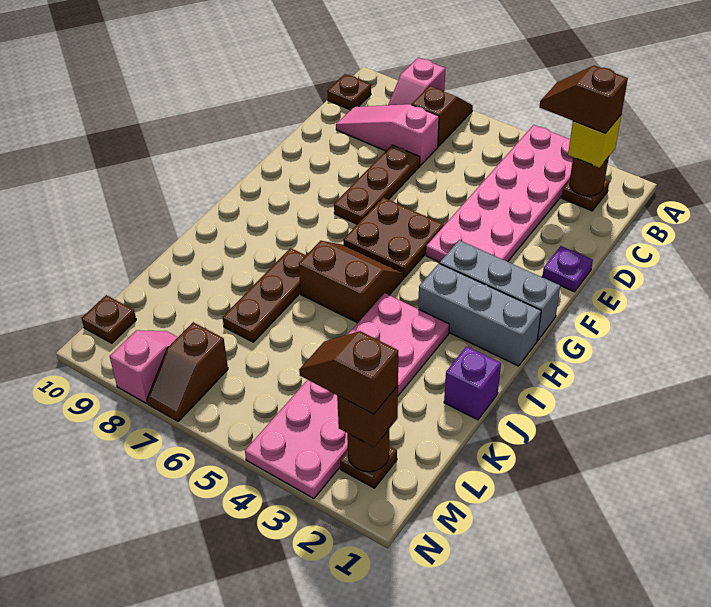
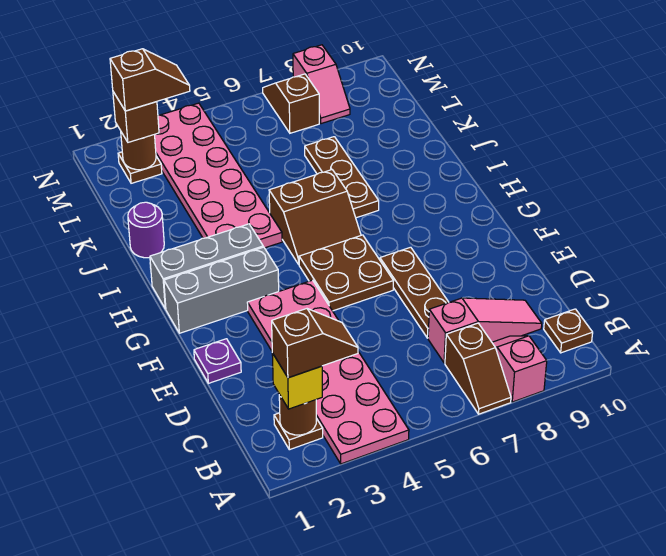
purple brick J1 level 1 -> purple round brick J1 level 1
brown plate M10 level 1 -> none

